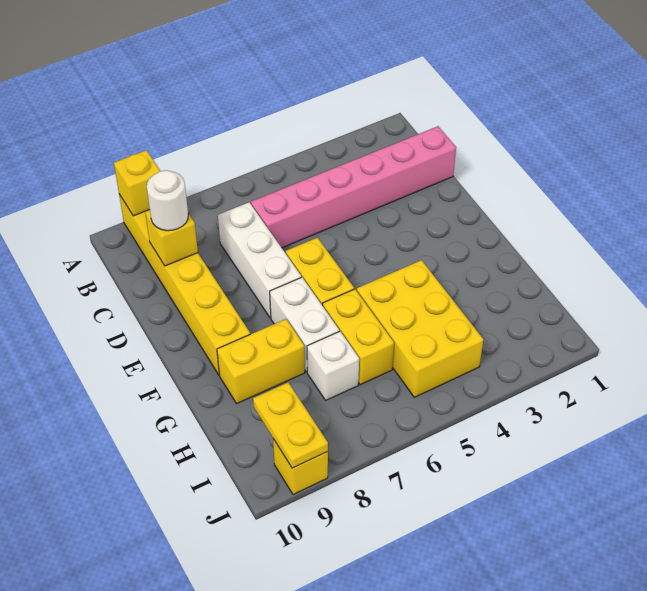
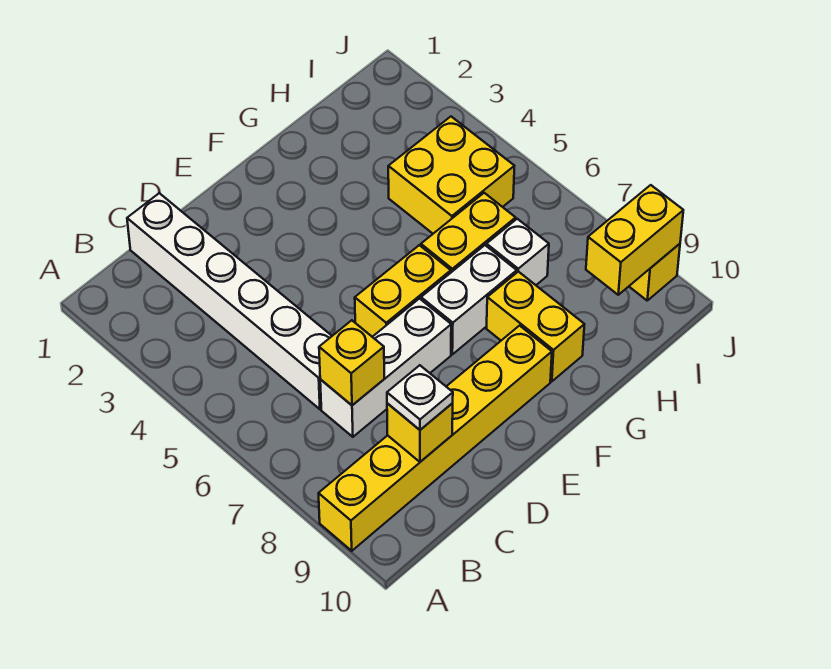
yellow brick A9 level 2 -> yellow brick C7 level 2
pink brick C1:C6 level 1 -> white brick C1:C6 level 1
white round brick C9 level 3 -> white plate C9 level 3
yellow brick G4:I5 level 1 -> yellow brick H4:I5 level 1
yellow plate I9:J9 level 2 -> yellow brick I9:J9 level 2

